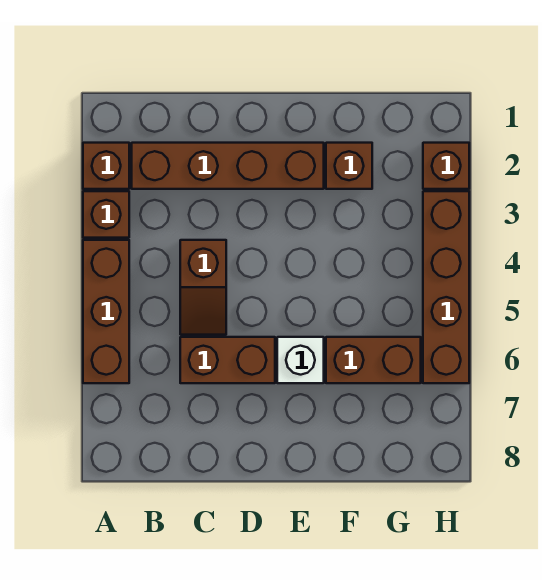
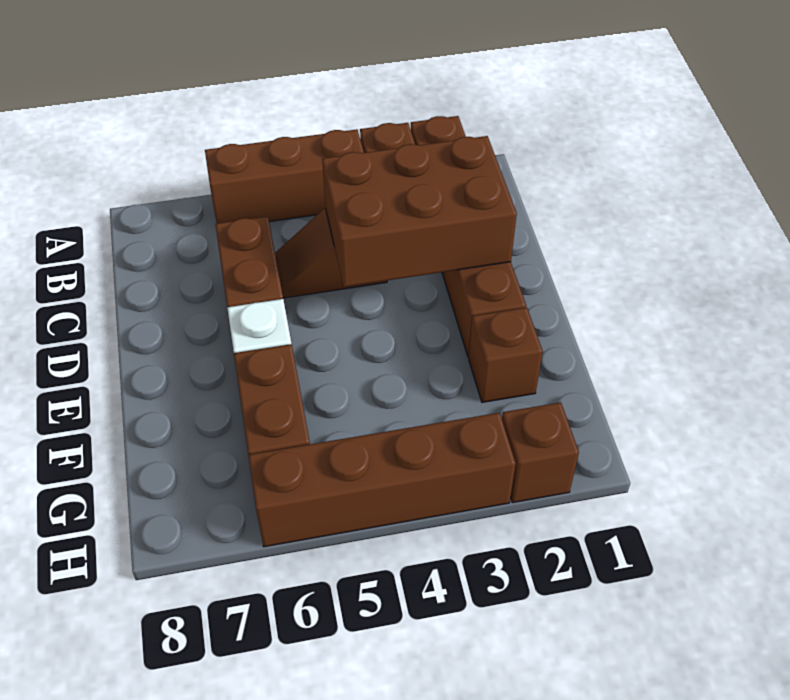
none -> brown brick C2:D4 level 2

